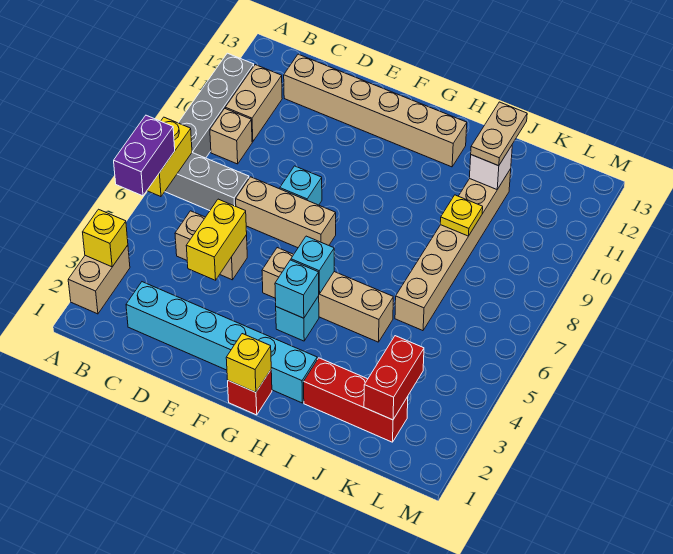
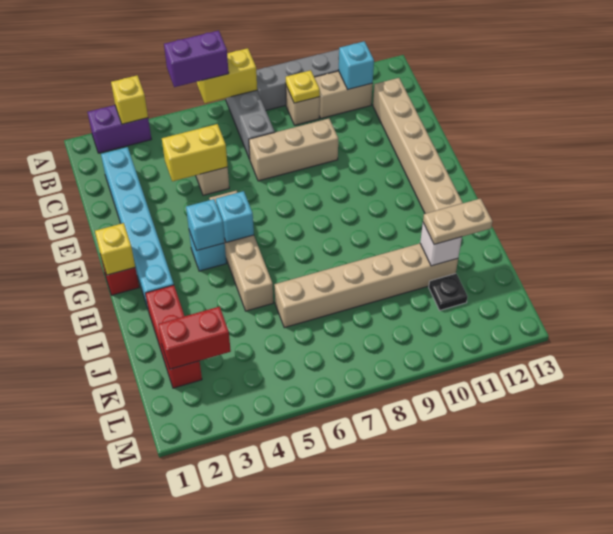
tan brick A2:A3 level 1 -> purple brick A2:A3 level 1
tan brick D7:F7 level 1 -> tan brick D7:D9 level 1
cyan brick E8 level 1 -> cyan brick B11 level 2
yellow plate J9 level 2 -> yellow plate B9 level 2
none -> black plate K11 level 1

